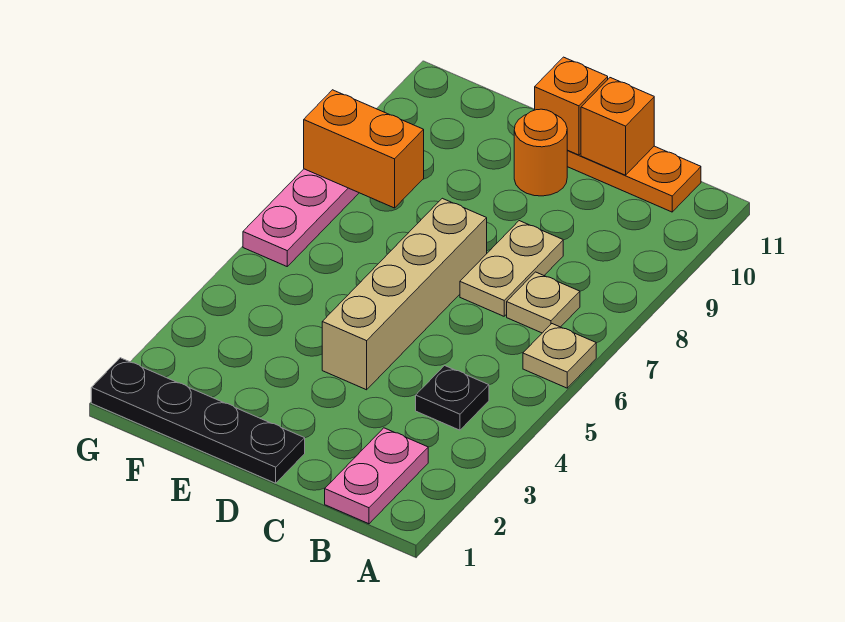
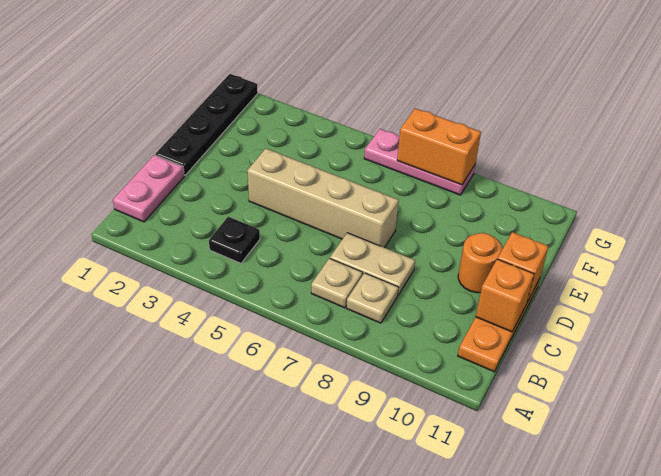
tan plate A6 level 1 -> tan plate B8 level 1
pink plate B1:B2 level 1 -> pink plate B1:C1 level 1
orange brick F8:G8 level 2 -> orange brick G7:G8 level 2

